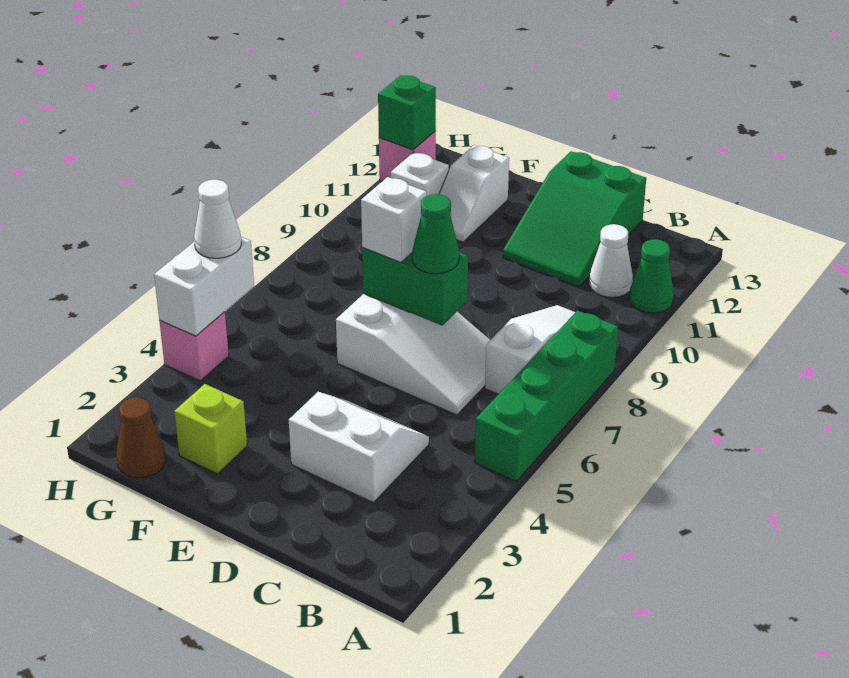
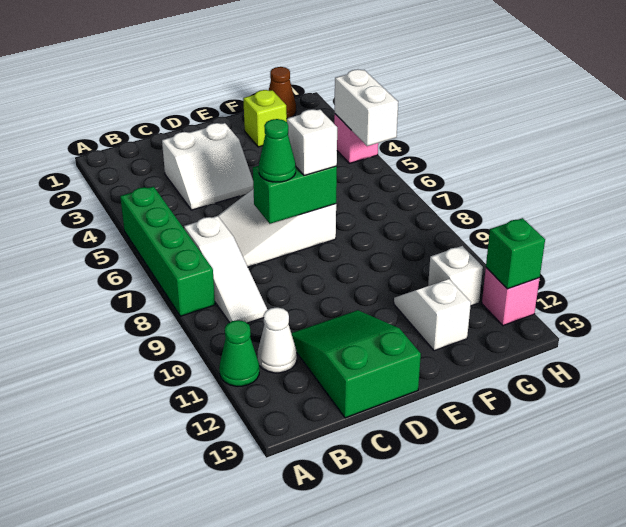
white cone H5 level 3 -> none

